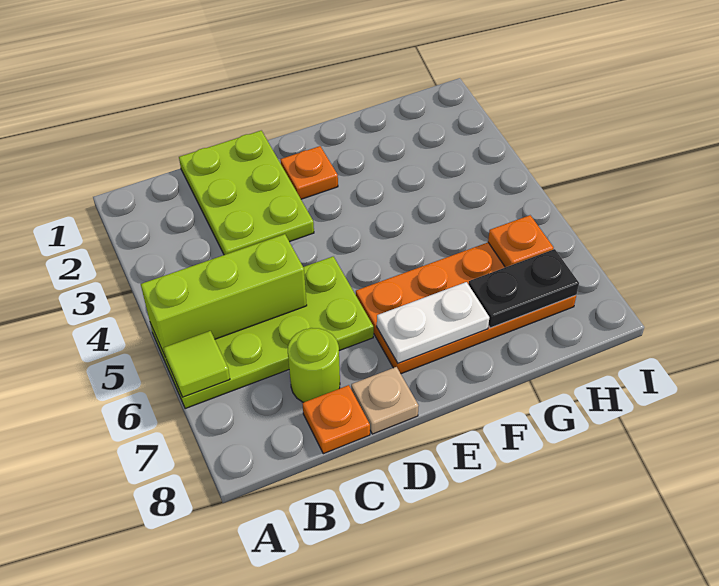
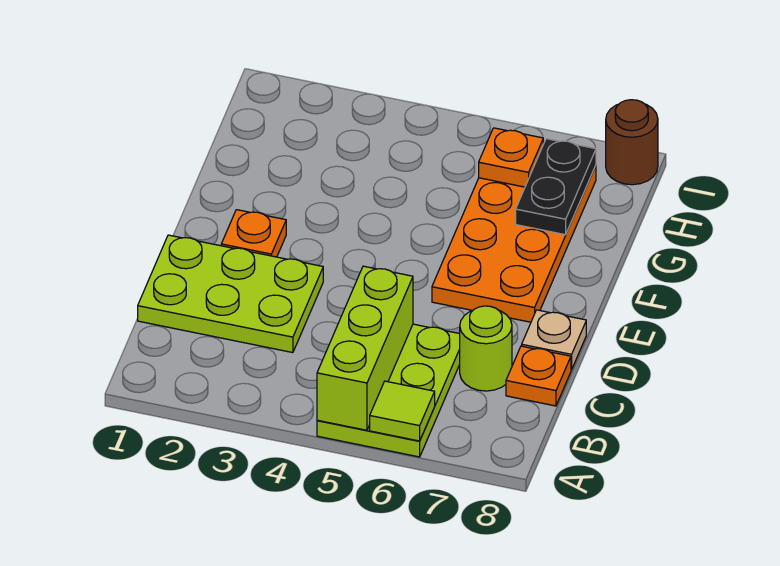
lime plate A5:D6 level 1 -> lime plate A5:C6 level 1
white plate E7:F7 level 2 -> none
none -> brown round brick I8 level 1

